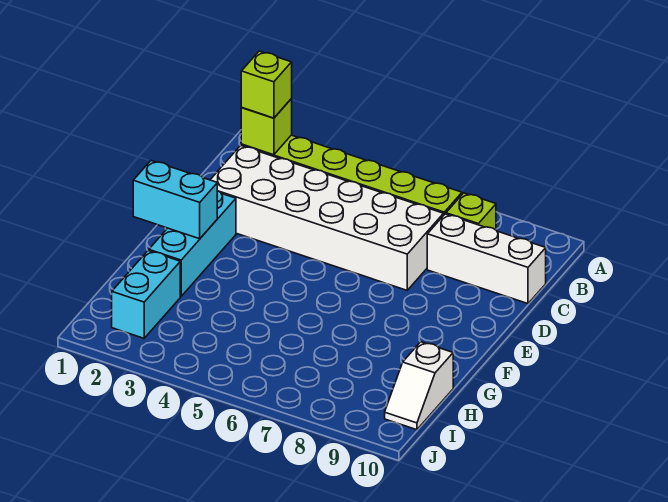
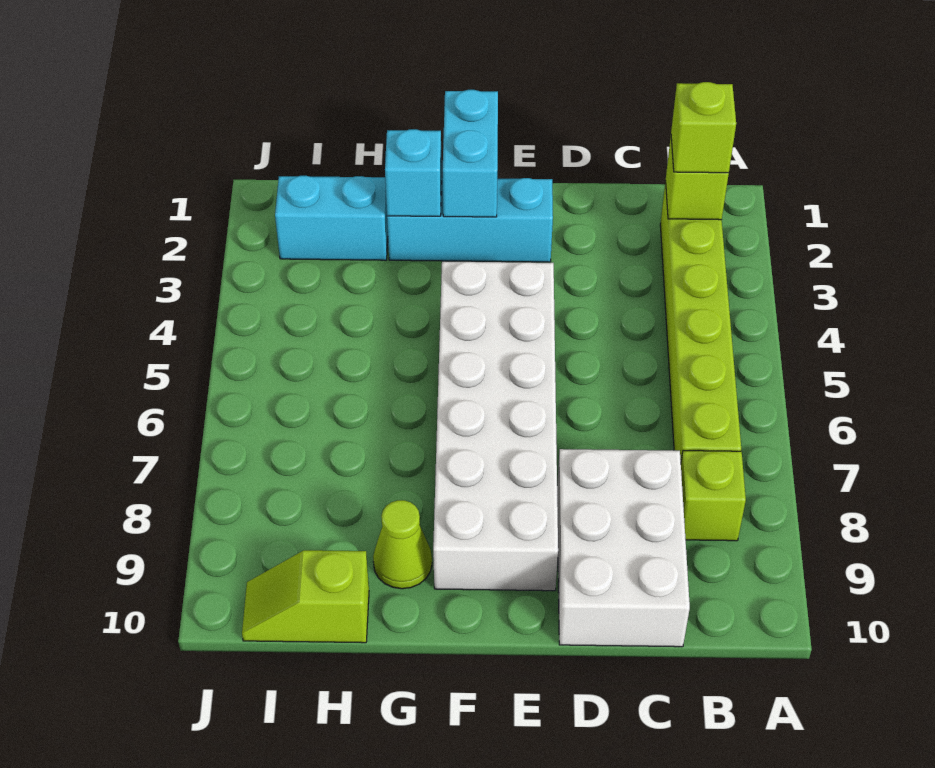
white brick C2:D7 level 1 -> white brick E4:F9 level 1
white brick C8:C10 level 1 -> white brick C8:D10 level 1
none -> cyan brick G2 level 2
none -> lime cone G9 level 1
white slope H10:I10 level 1 top H -> lime slope H10:I10 level 1 top H

